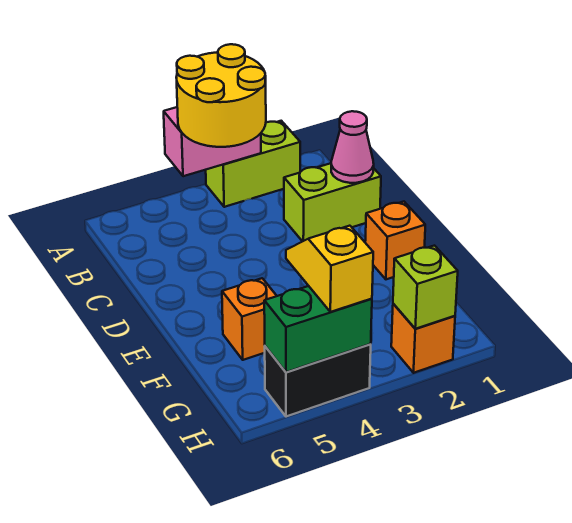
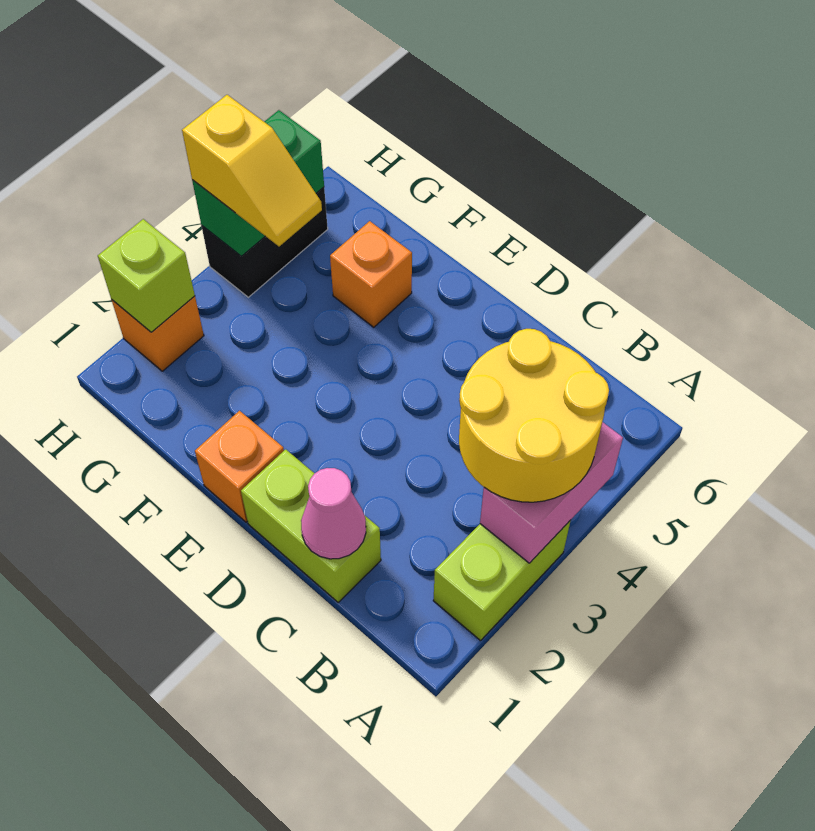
lime brick C1:C2 level 1 -> lime brick C1:D1 level 1

